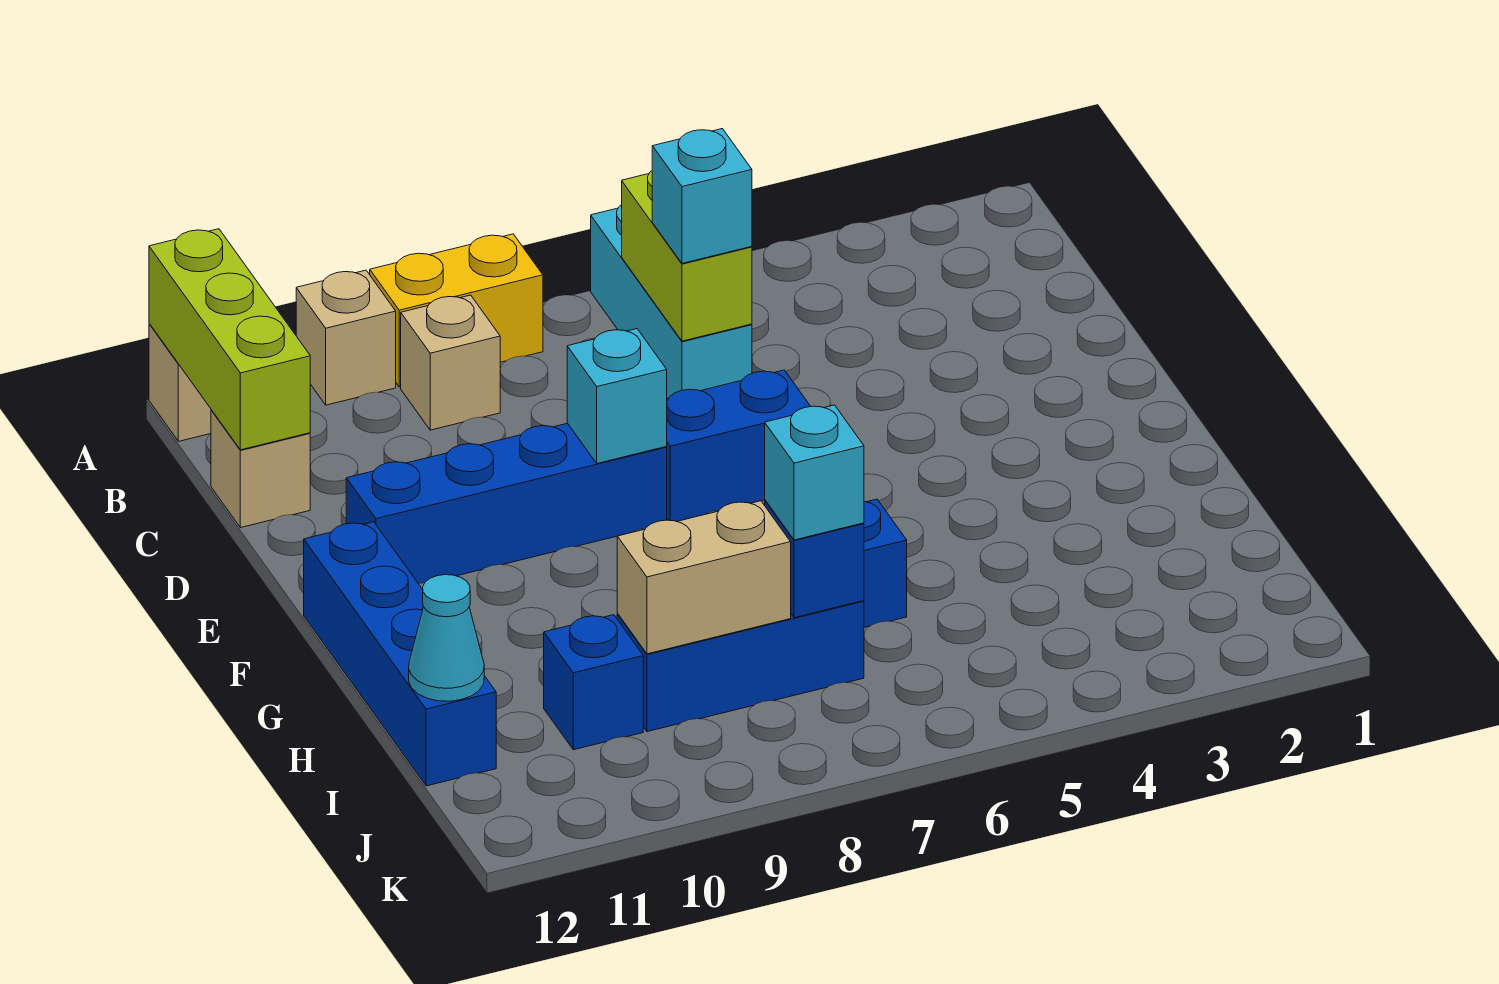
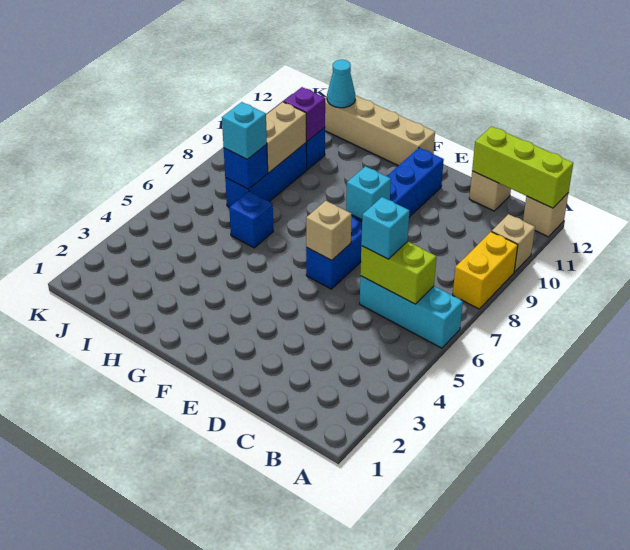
tan brick B9 level 1 -> tan brick E6 level 2
blue brick F12:I12 level 1 -> tan brick F12:I12 level 1
none -> purple brick I10 level 2

